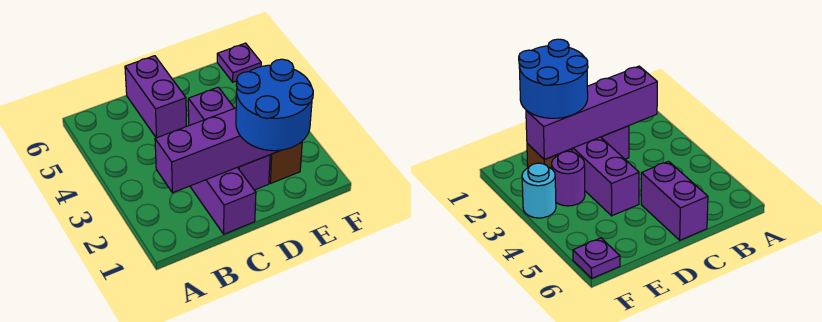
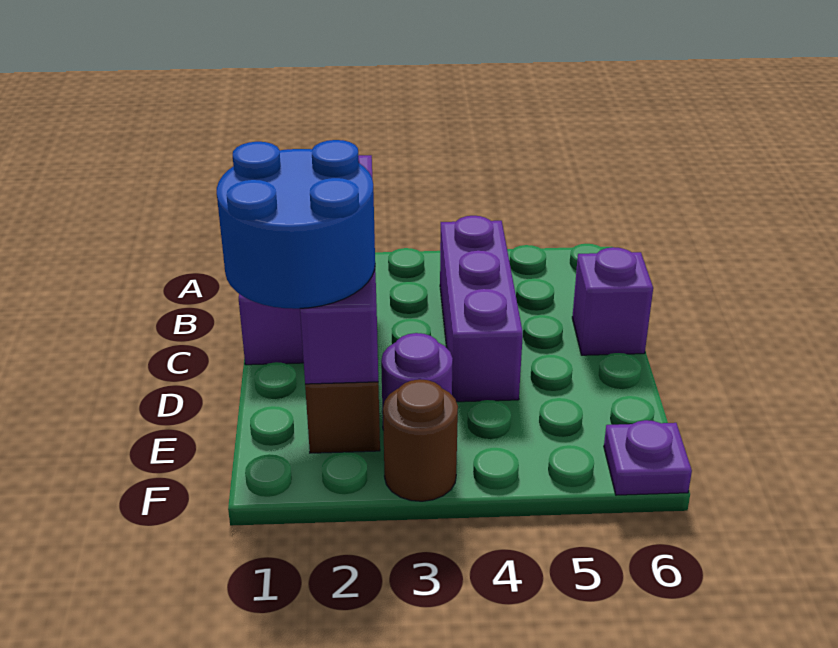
purple brick C5:C6 level 1 -> purple brick C6 level 1
purple brick D2:D4 level 1 -> purple brick B4:D4 level 1
cyan round brick F3 level 1 -> brown round brick F3 level 1

